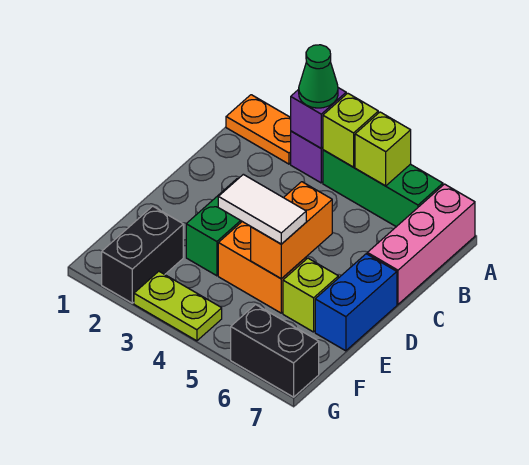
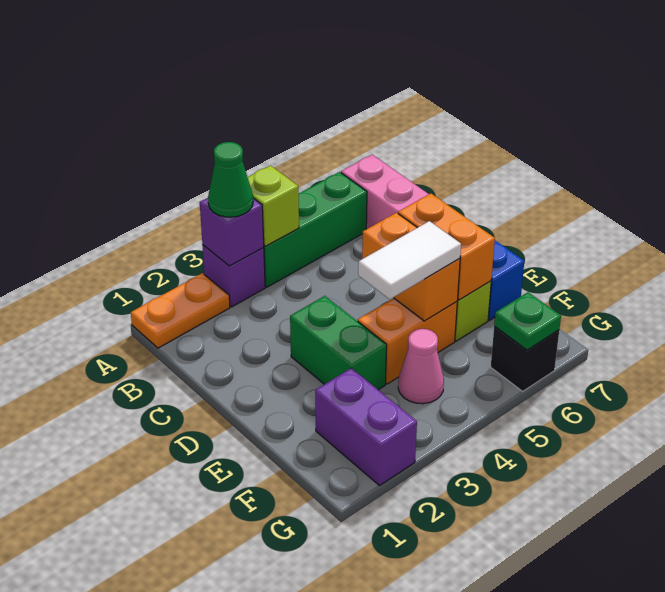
lime brick A5 level 2 -> none
none -> orange brick D6:E6 level 2
black brick F2:G2 level 1 -> purple brick F2:G2 level 1
none -> pink cone F4 level 1
lime plate G3:G4 level 1 -> none
black brick G6:G7 level 1 -> black brick G6 level 1
none -> green plate G6 level 2

